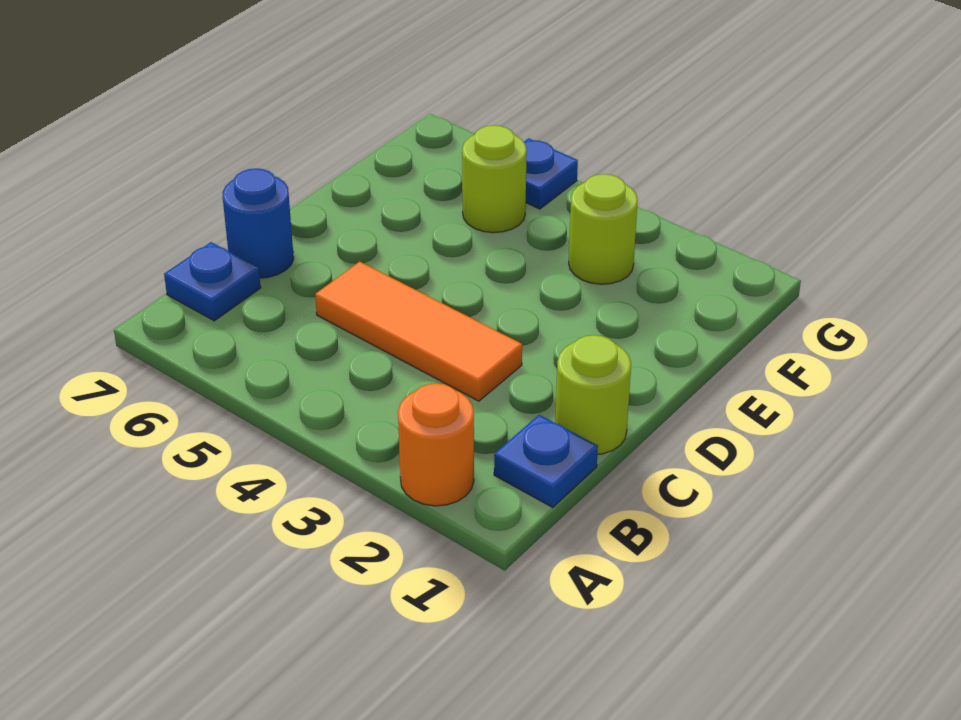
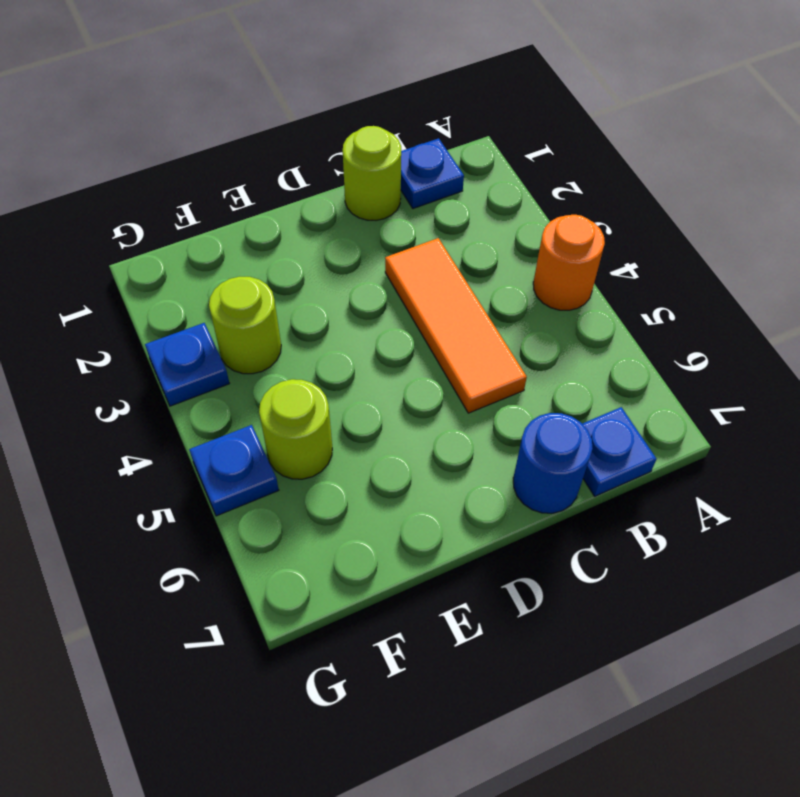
orange round brick A2 level 1 -> orange round brick A4 level 1
none -> blue plate G3 level 1

